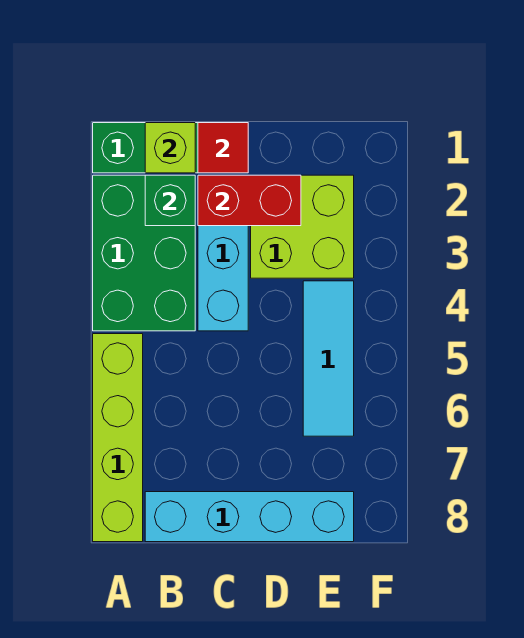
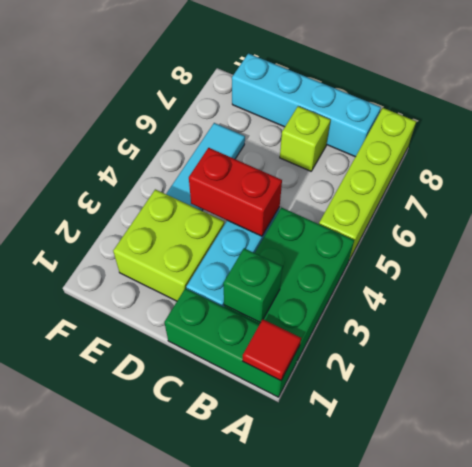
lime brick B1 level 2 -> lime brick C7 level 1
red tile C1 level 2 -> red tile A1 level 2
red brick C2:D2 level 2 -> red brick C4:D4 level 2

